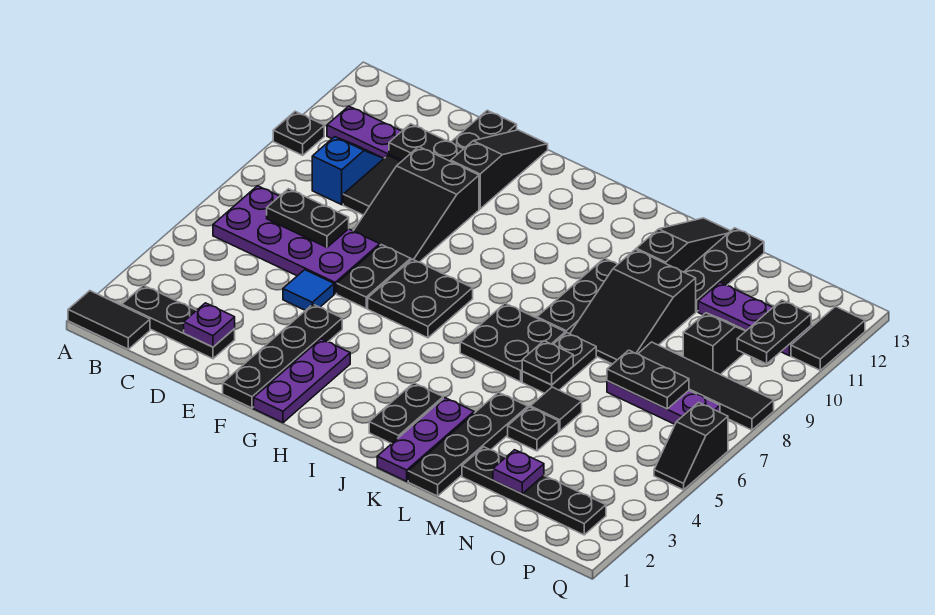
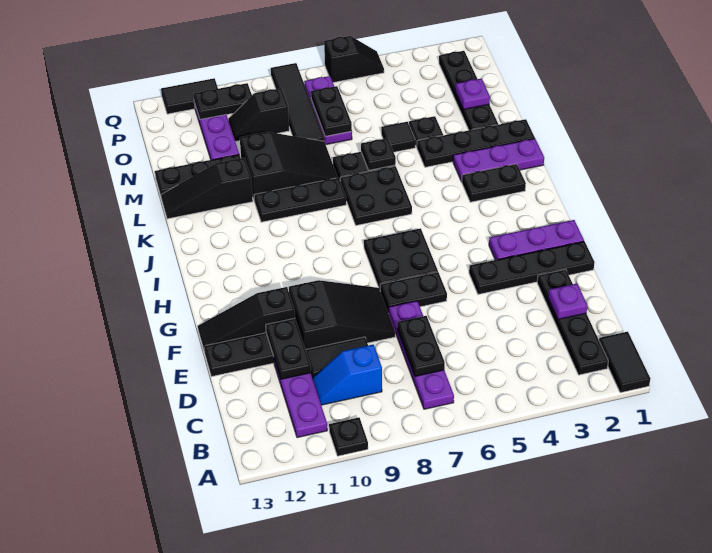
black plate B2:D2 level 1 -> black plate B2:E2 level 1
purple plate B6:E7 level 1 -> purple plate B7:E7 level 1
blue tile E5 level 1 -> none

